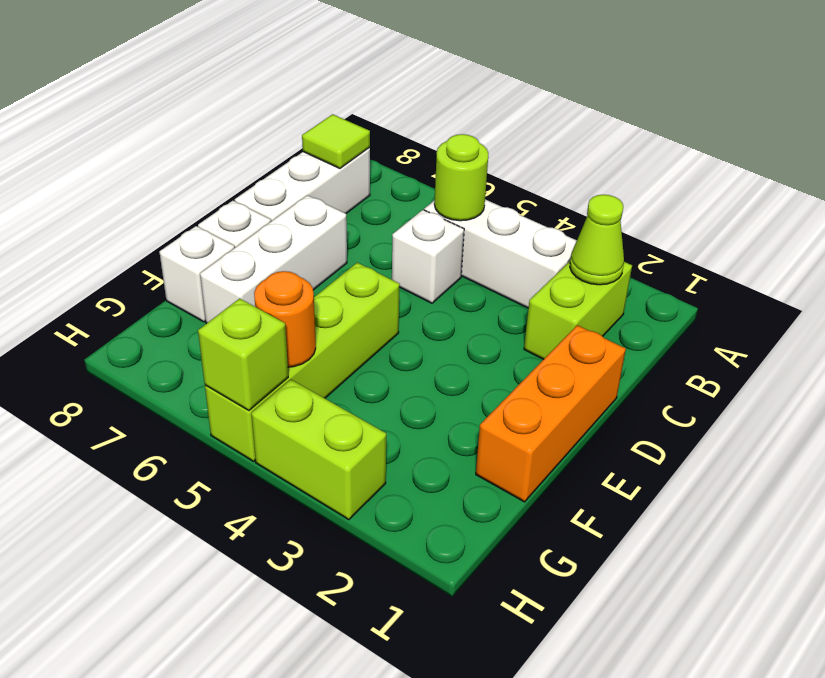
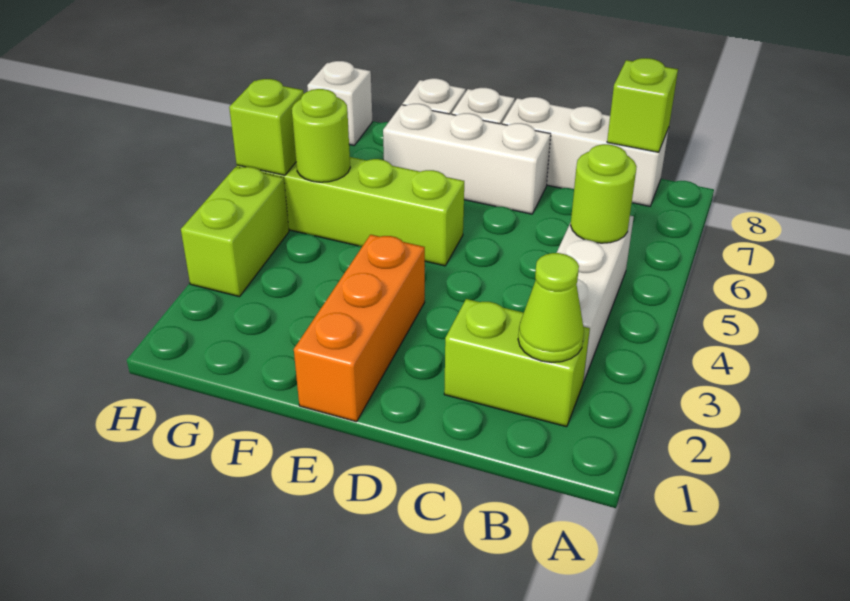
lime tile B8 level 2 -> lime brick B8 level 2
white brick C5 level 1 -> white brick H8 level 1
orange brick D1:F1 level 1 -> orange brick E1:E3 level 1
orange round brick G5 level 2 -> lime round brick G5 level 2

